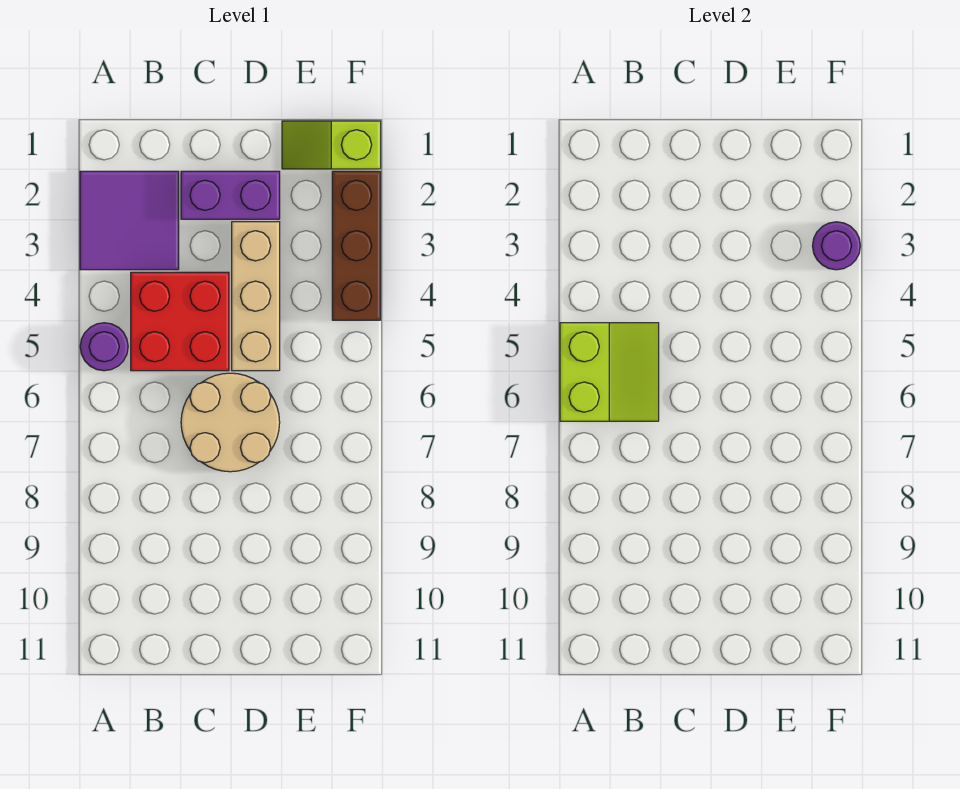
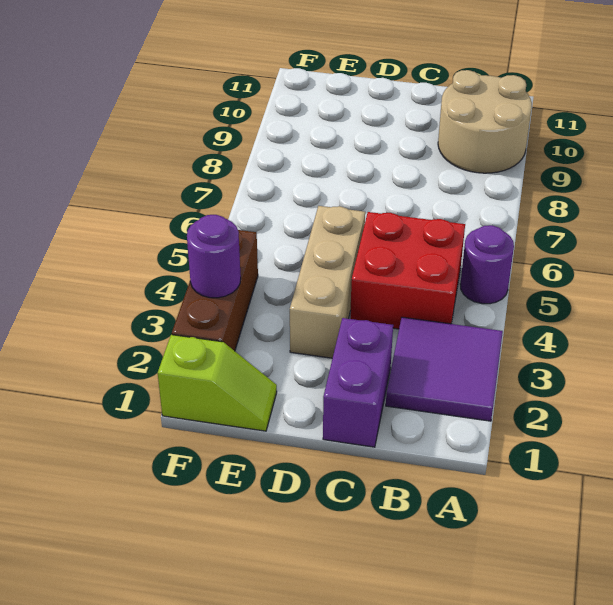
lime slope A5:B6 level 2 top A -> none
purple brick C2:D2 level 1 -> purple brick C1:C2 level 1
tan round brick C6:D7 level 1 -> tan round brick A9:B10 level 1

